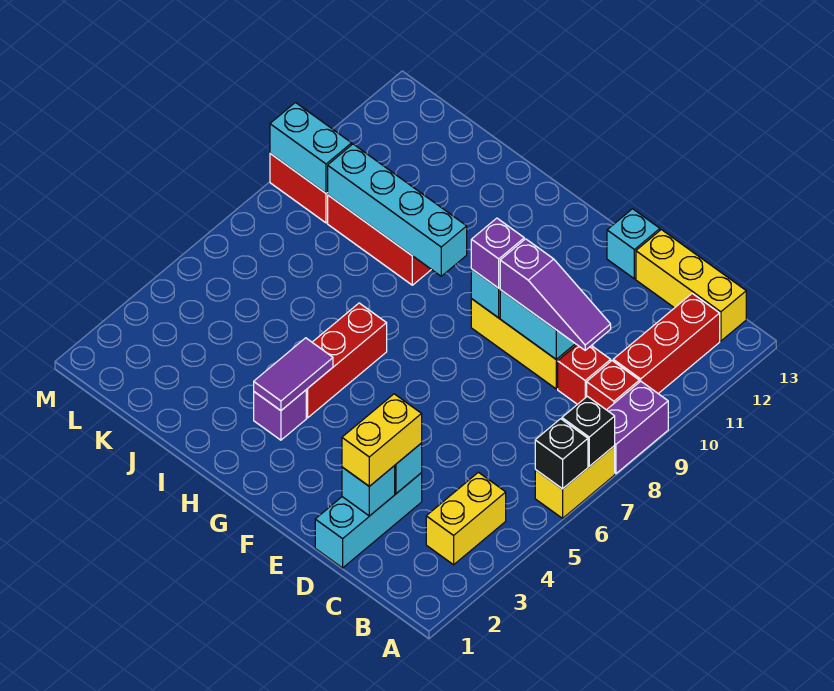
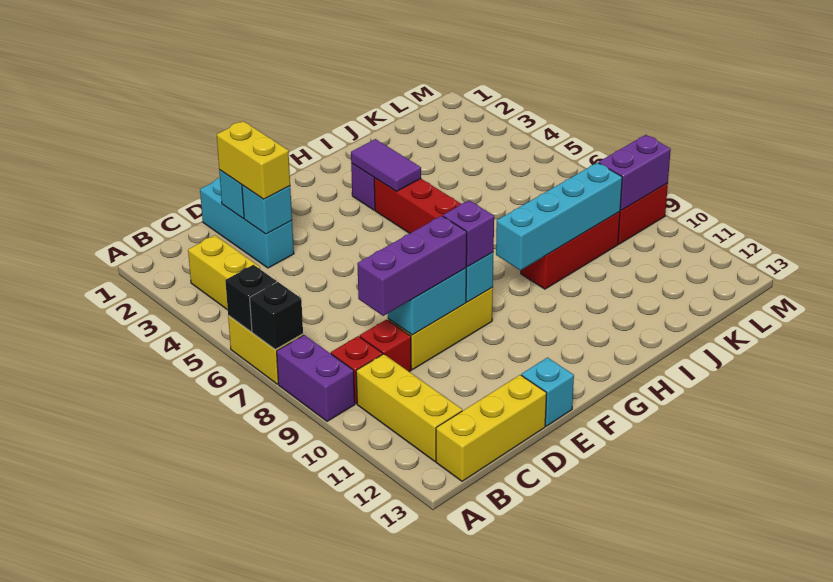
red brick B10:B12 level 1 -> yellow brick B10:B12 level 1
purple slope C9:E9 level 3 top E -> purple brick C9:E9 level 3
cyan brick L9:M9 level 2 -> purple brick L9:M9 level 2

